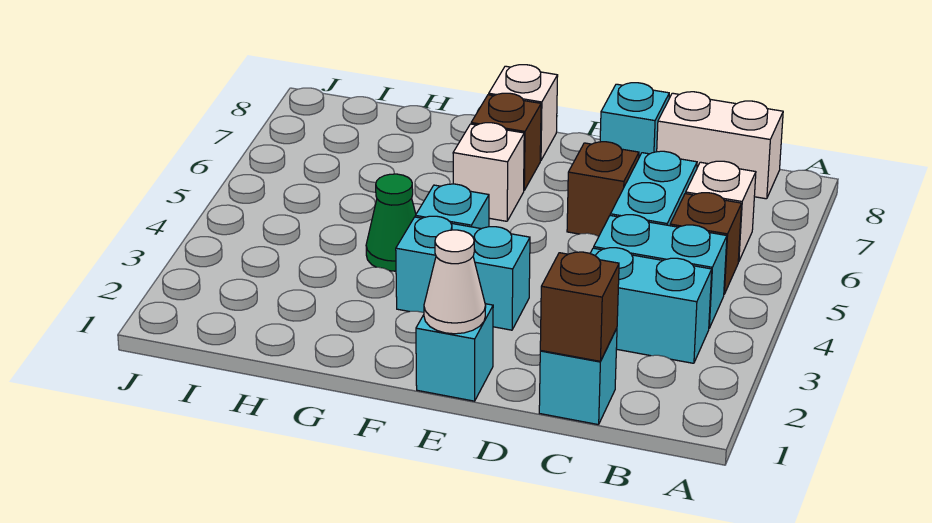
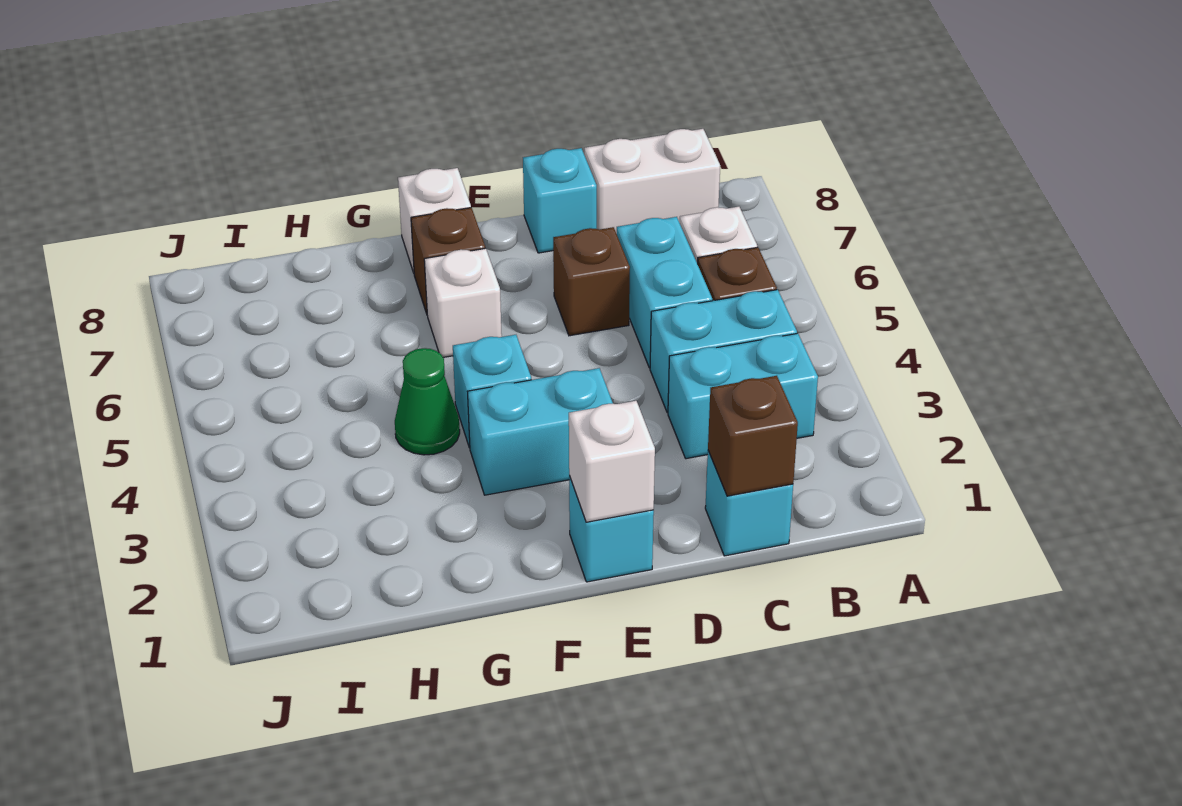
white cone E1 level 2 -> white brick E1 level 2

